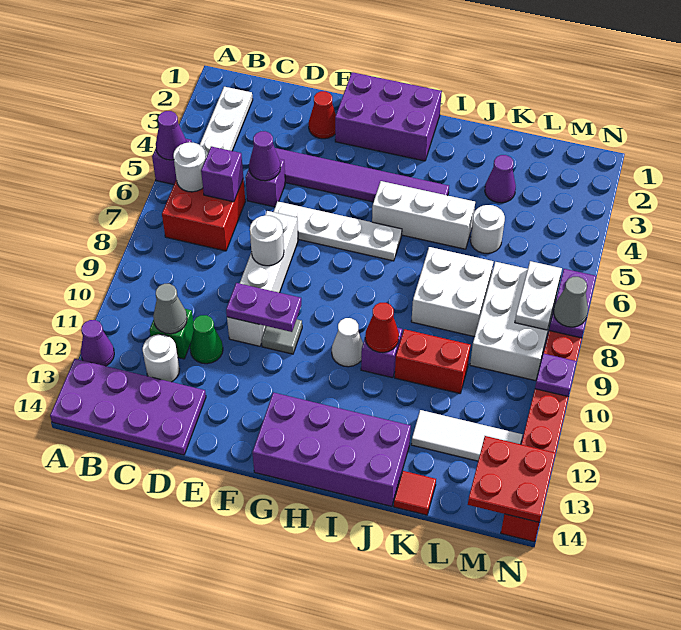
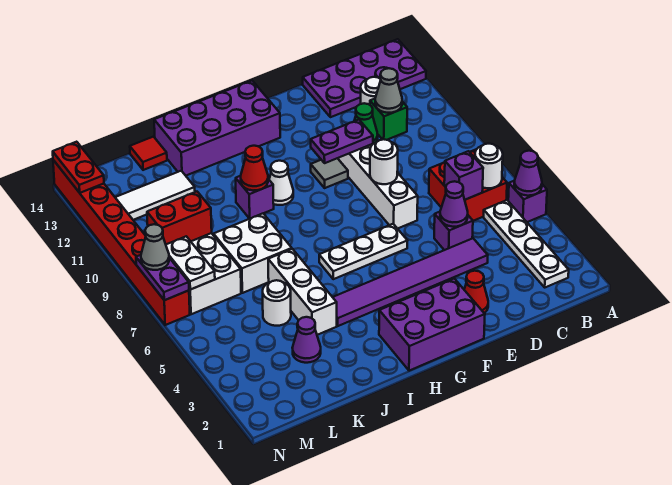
purple cone A12 level 1 -> none
white plate E6:H6 level 1 -> white plate F6:H6 level 1
white brick H5:J5 level 1 -> white brick J4:J6 level 1
red brick J10:K10 level 1 -> red brick L9:M9 level 2
red plate M13:N14 level 2 -> red plate N13:N14 level 2
purple plate N10 level 2 -> none

